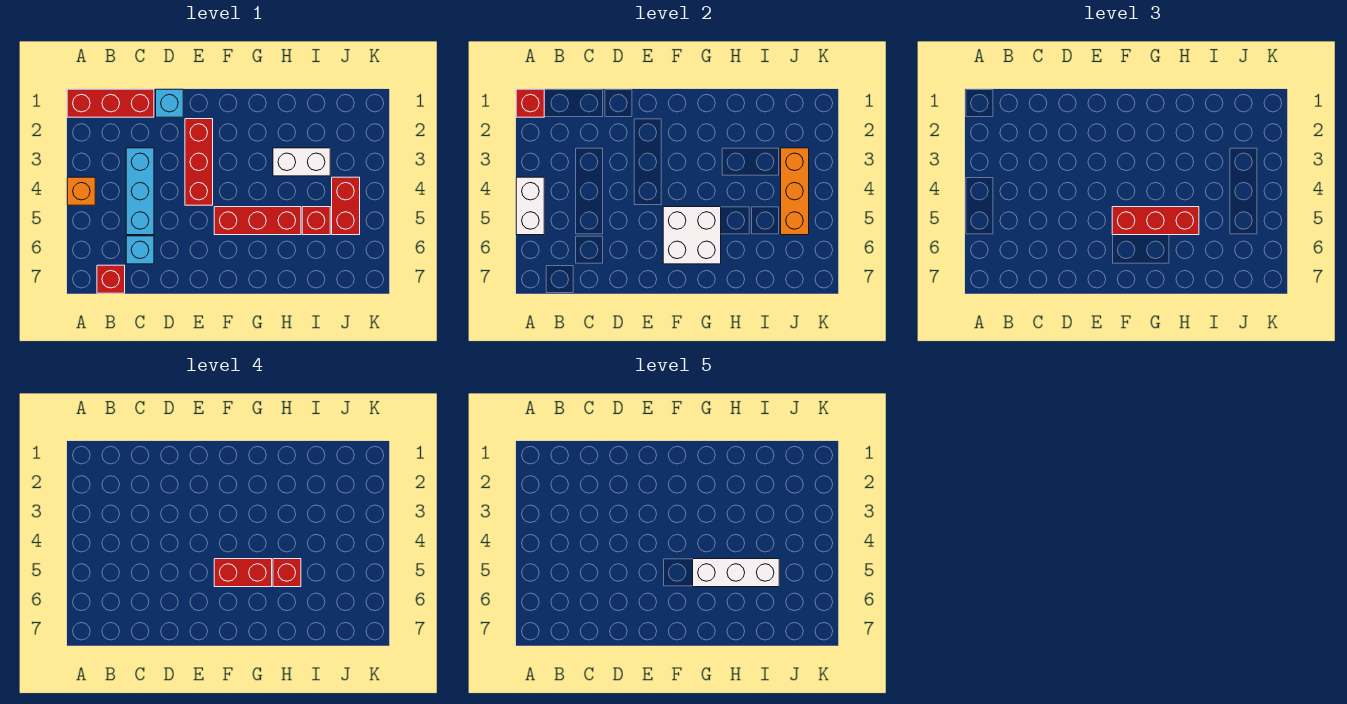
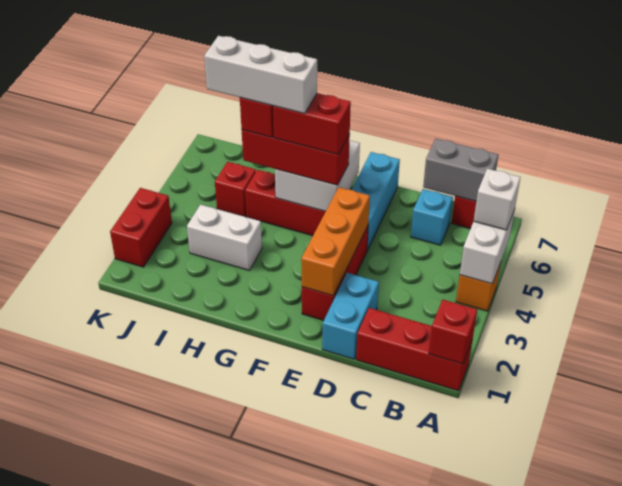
none -> white brick A5 level 3
none -> grey brick B7:C7 level 2
cyan brick C3:C5 level 1 -> cyan brick E5:E7 level 1
cyan brick D1 level 1 -> cyan brick D1:D2 level 1
orange brick J3:J5 level 2 -> orange brick E2:E4 level 2
red brick J4:J5 level 1 -> red brick K2:K3 level 1

